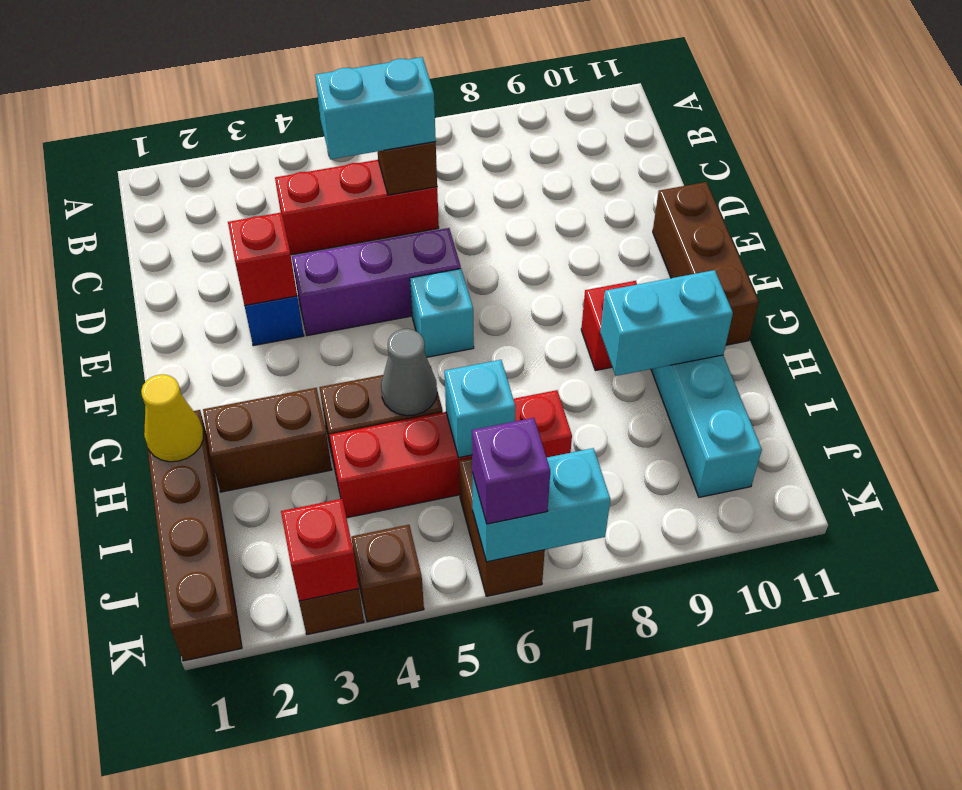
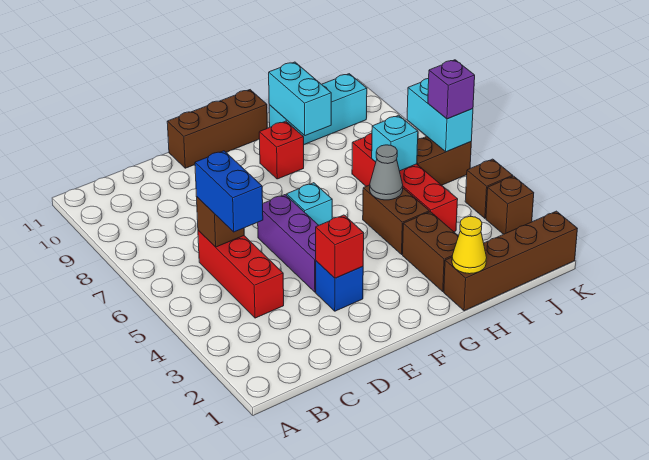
cyan brick C5:C6 level 3 -> blue brick C5:C6 level 3
red brick K3 level 2 -> none

